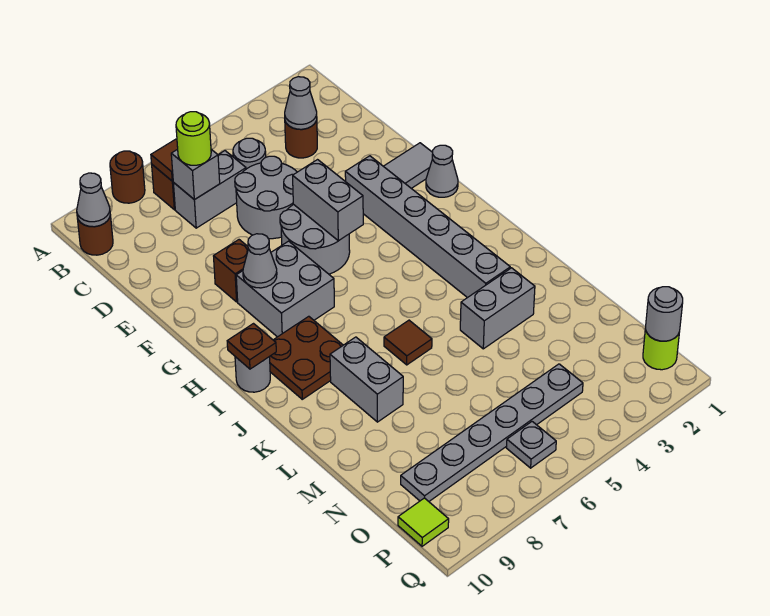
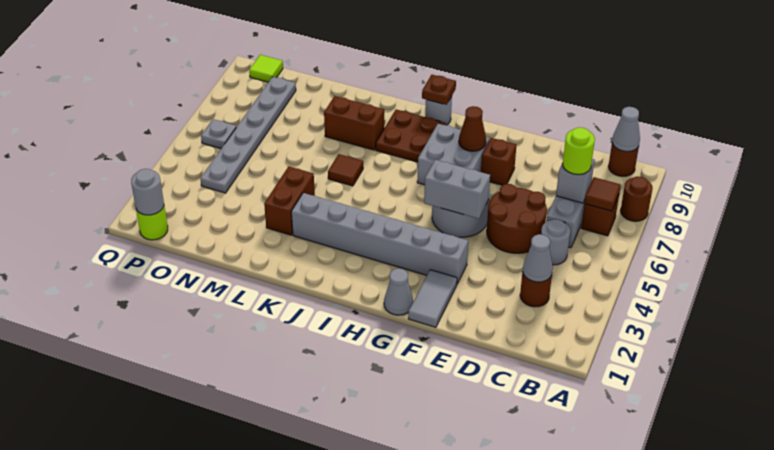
grey round brick D5:E6 level 1 -> brown round brick D5:E6 level 1
grey cone G8 level 2 -> brown cone G8 level 2
grey brick K8:L8 level 1 -> brown brick K8:L8 level 1
grey brick L3:L4 level 1 -> brown brick L3:L4 level 1

